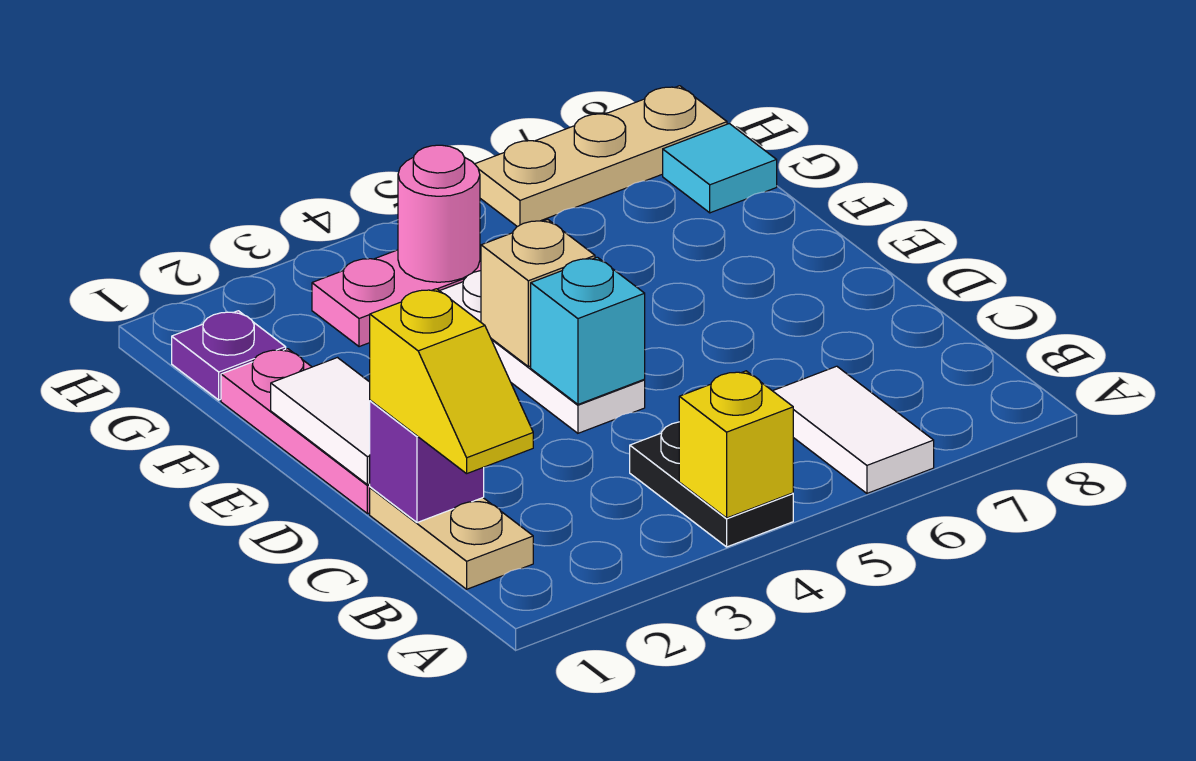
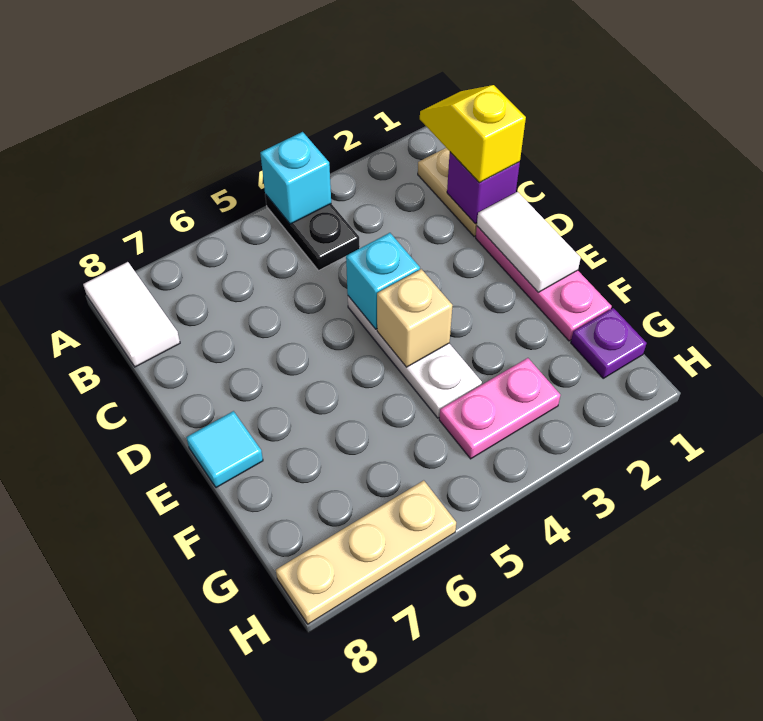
yellow brick A4 level 2 -> cyan brick A4 level 2
white tile A6:B6 level 1 -> white tile A8:B8 level 1
pink round brick G4 level 2 -> none
cyan tile G8 level 1 -> cyan tile E8 level 1

